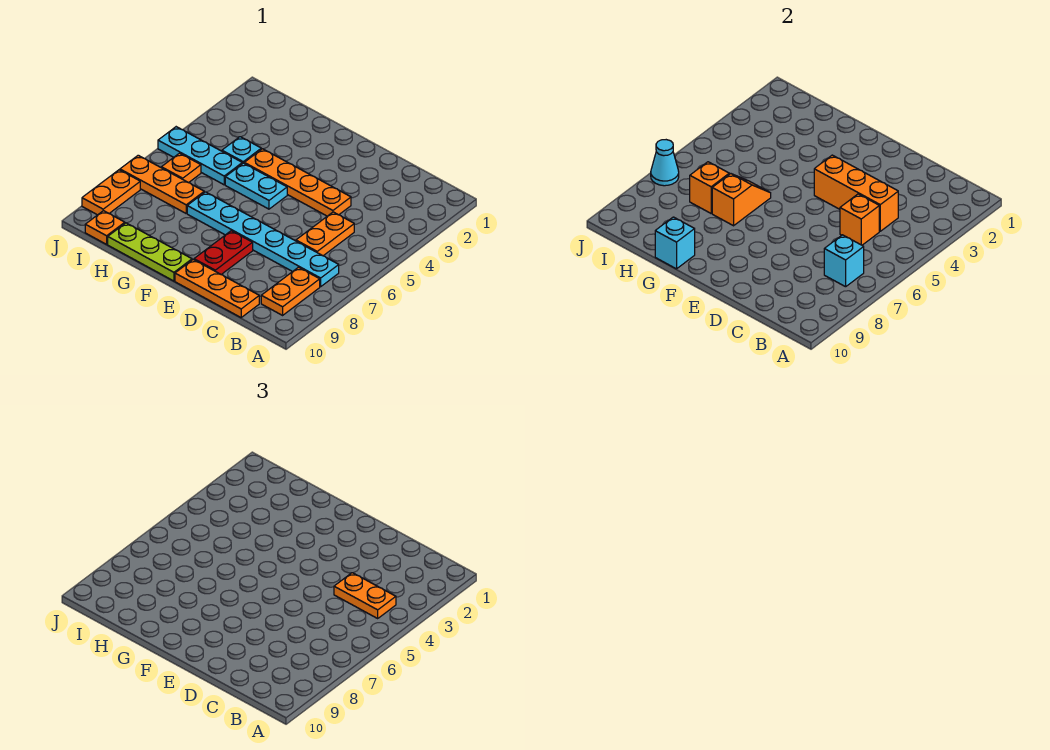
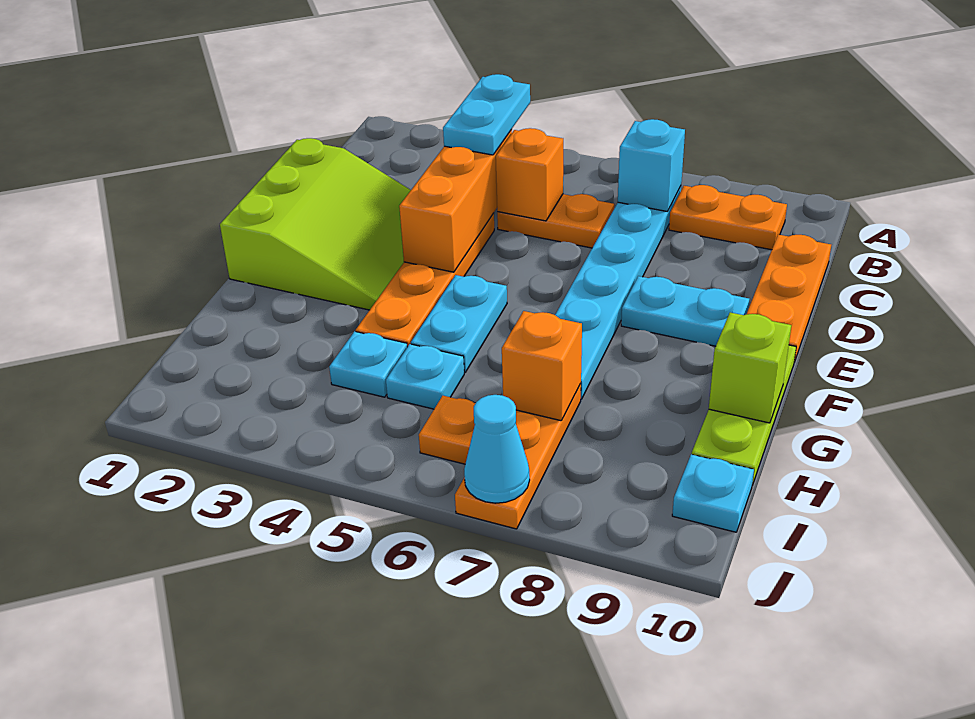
orange plate B4:C4 level 3 -> cyan plate B4:C4 level 3
none -> lime slope D1:F3 level 1 top 1
red plate E8:E9 level 1 -> cyan plate E8:E9 level 1
orange slope G6:G7 level 2 top 7 -> none
cyan brick G10 level 2 -> lime brick G10 level 2
cyan plate H5:J5 level 1 -> cyan plate H5 level 1
orange plate I10 level 1 -> cyan plate I10 level 1
orange plate J8:J9 level 1 -> none

